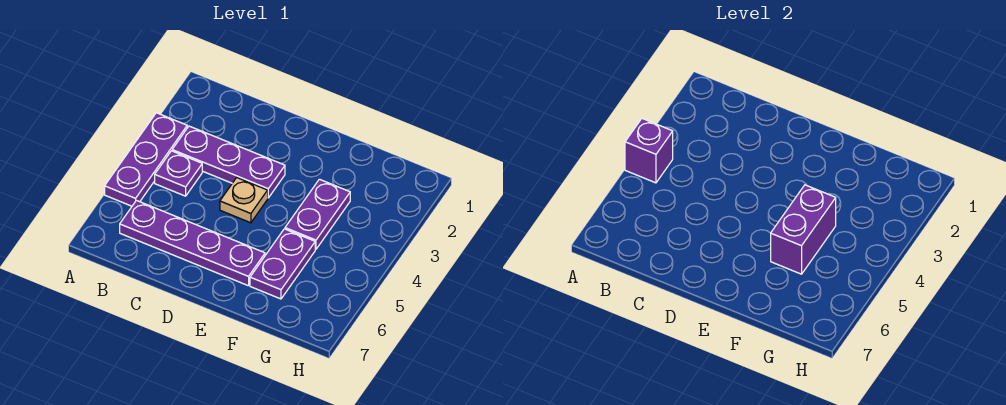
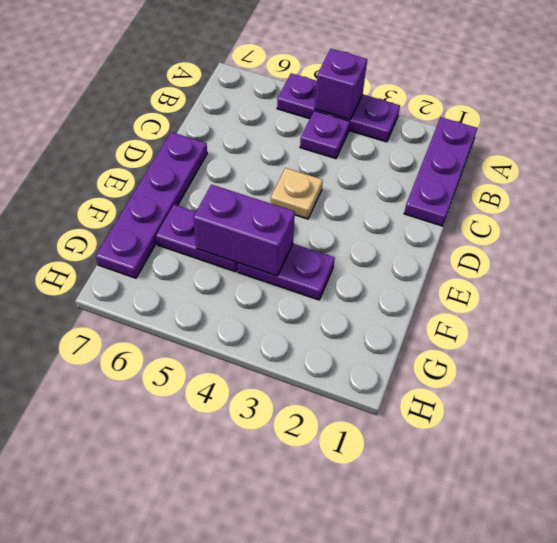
purple plate B3:D3 level 1 -> purple plate A1:C1 level 1
purple plate B6:E6 level 1 -> purple plate D7:G7 level 1

